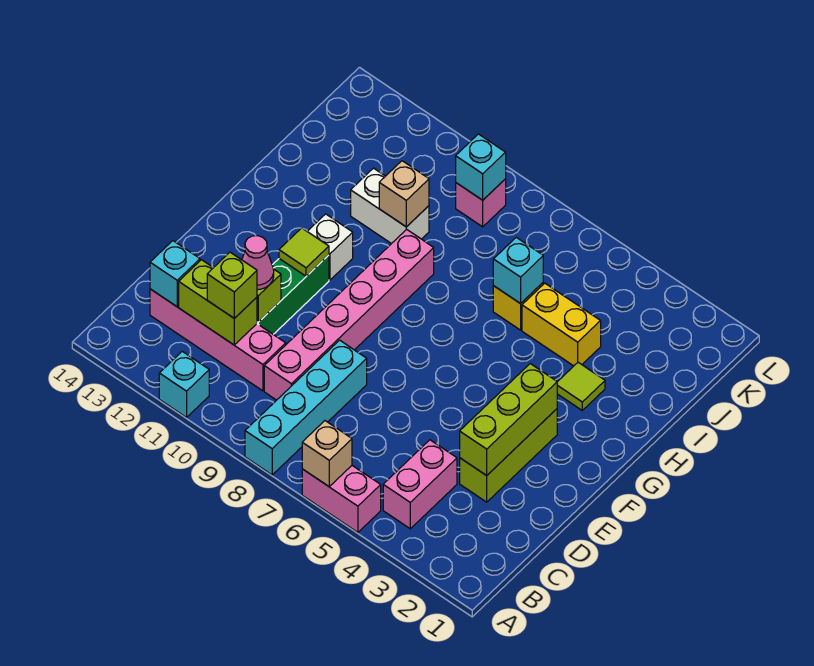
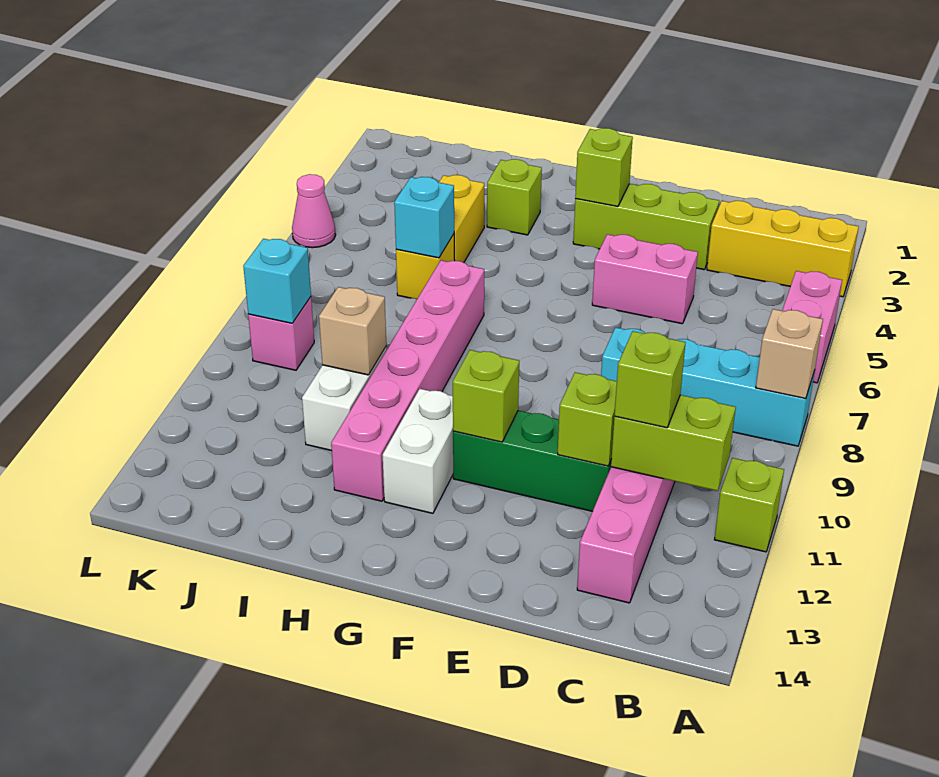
none -> yellow brick A3:C3 level 1
tan brick A6 level 2 -> tan brick A8 level 2
cyan brick A11 level 1 -> lime brick A11 level 1
pink brick B4:C4 level 1 -> pink brick D5:E5 level 1
pink brick C9:H9 level 1 -> pink brick H7:H12 level 1
lime brick C11:C12 level 2 -> lime brick B11:C11 level 2
cyan brick C13 level 2 -> none
lime brick D3:F3 level 2 -> lime brick F3 level 2
pink cone D11 level 3 -> pink cone L5 level 1
lime tile F11 level 2 -> lime brick F11 level 2
white brick G11 level 1 -> white brick G11:G12 level 1
lime tile H3 level 1 -> lime brick H3 level 1

